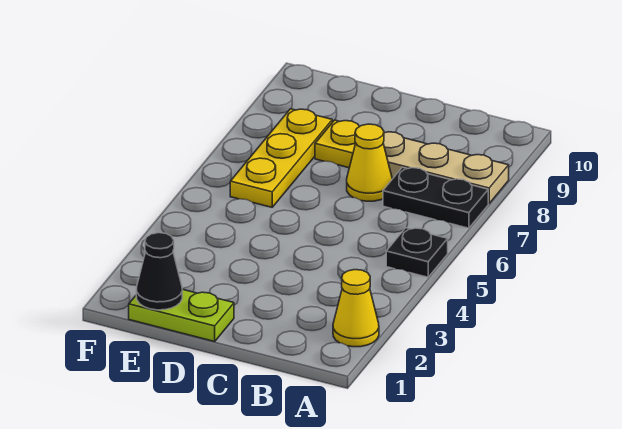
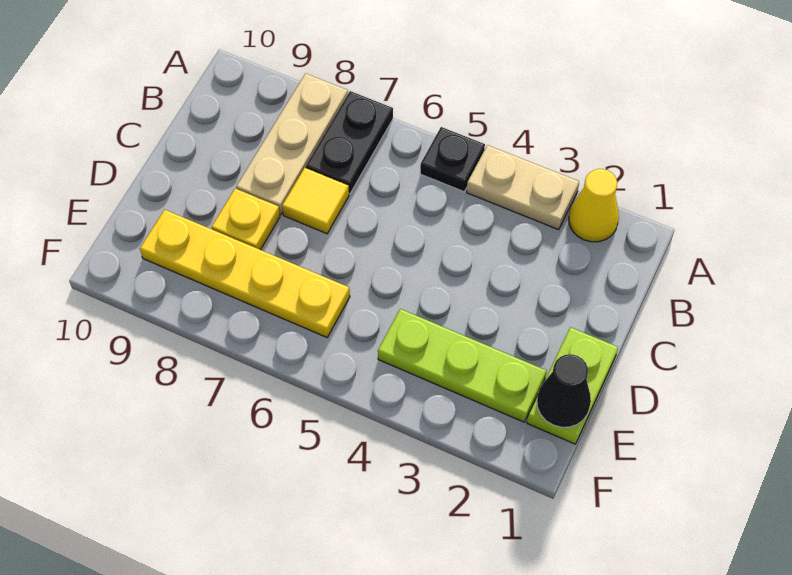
none -> tan plate A3:A4 level 1
yellow cone C7 level 1 -> yellow tile C7 level 1
none -> lime plate E2:E4 level 1
yellow plate E6:E8 level 1 -> yellow plate E6:E9 level 1

